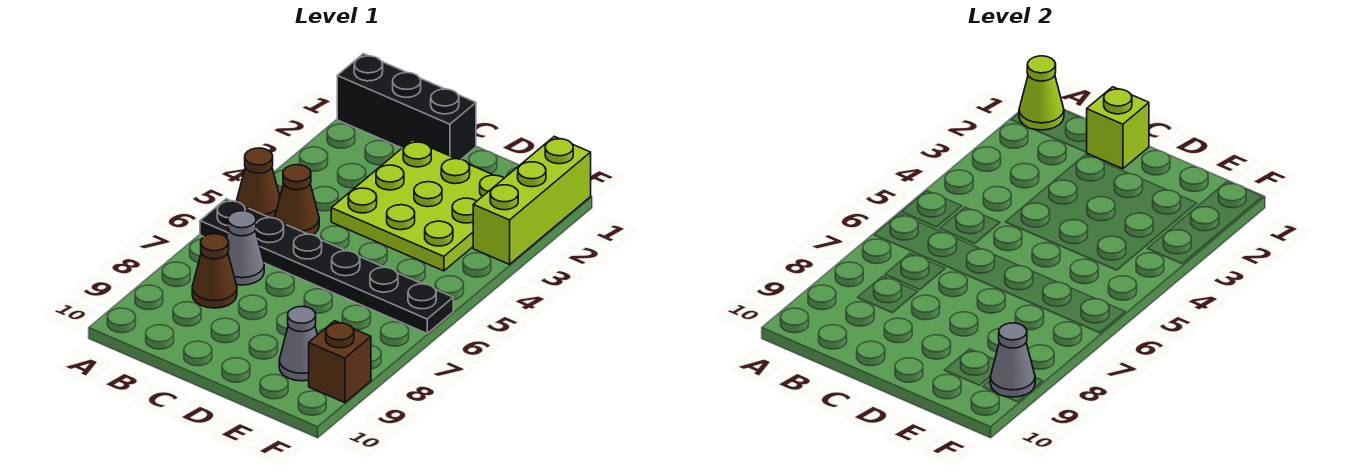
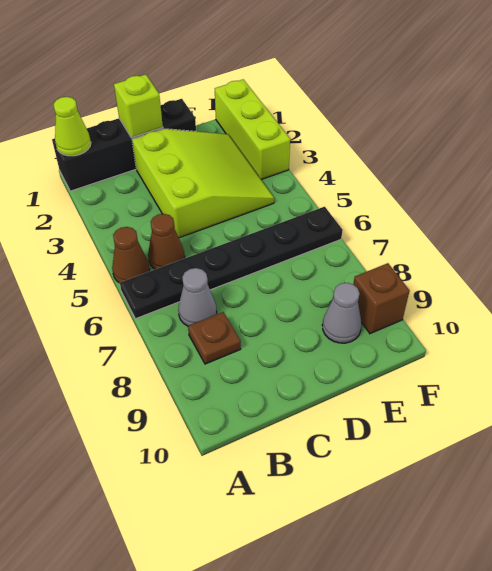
black brick A1:C1 level 1 -> black brick A1:D1 level 1
brown cone B8 level 1 -> brown plate B8 level 1
lime plate C2:E4 level 1 -> lime slope C2:E4 level 1 top C
grey cone F9 level 2 -> none

